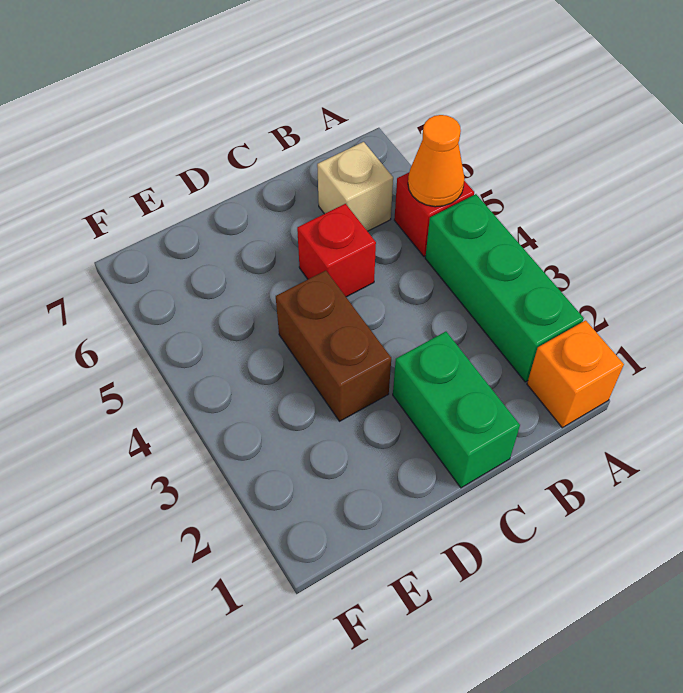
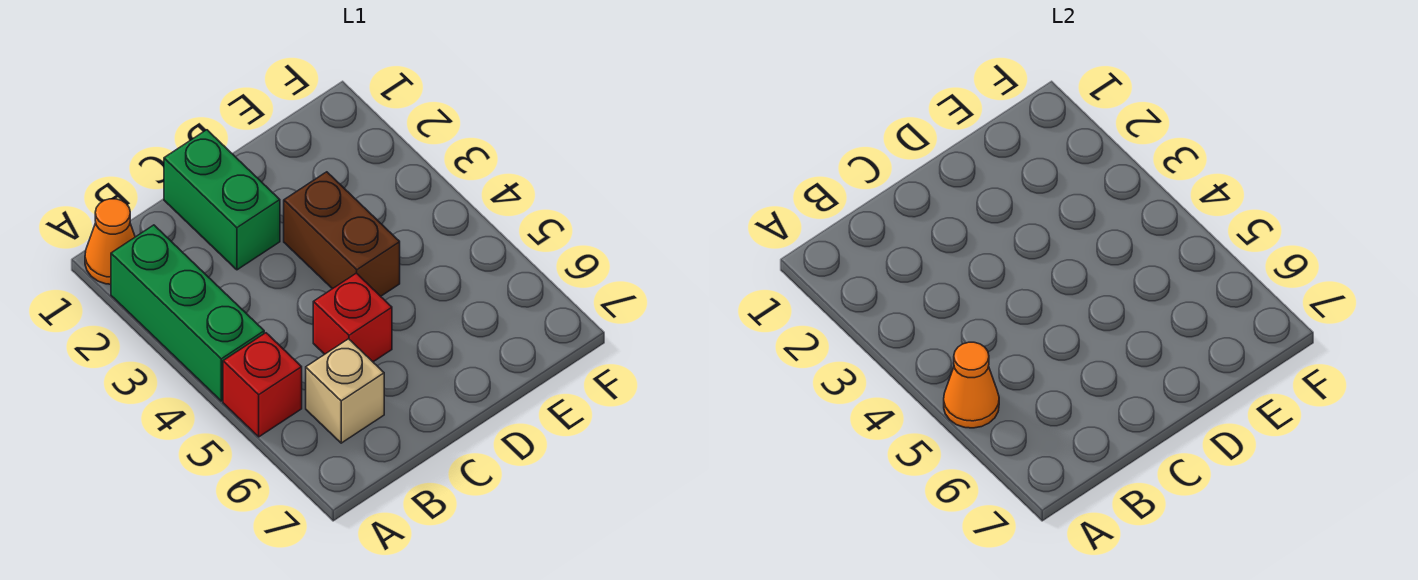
orange brick A1 level 1 -> orange cone A1 level 1

